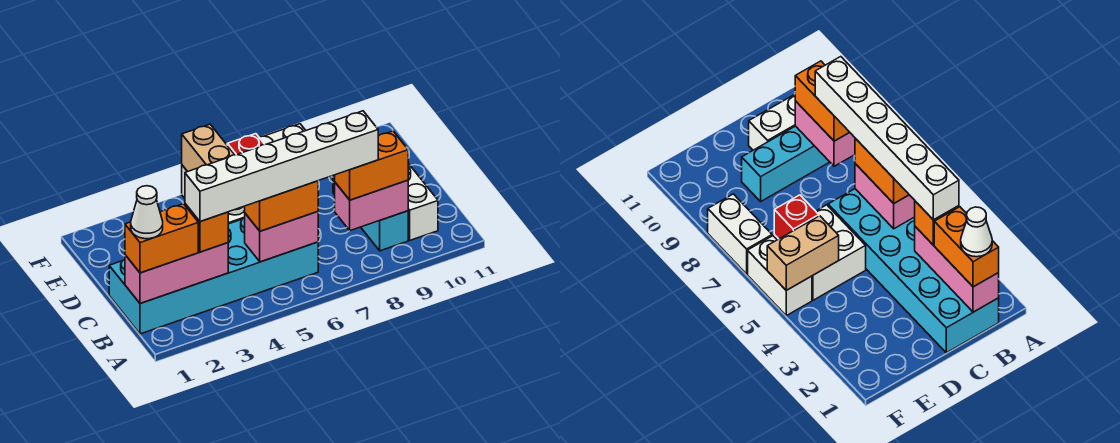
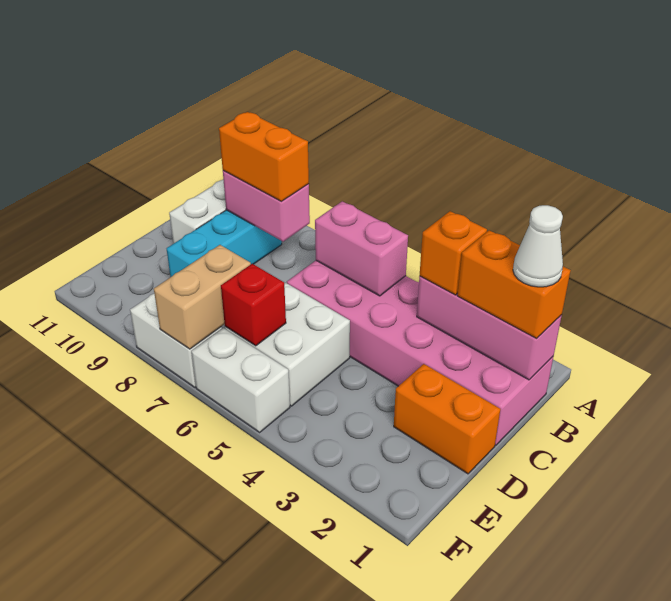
cyan brick B1:C6 level 1 -> pink brick B1:C6 level 1
white brick B3:B8 level 4 -> none
orange brick B5:B6 level 3 -> orange brick D1:D2 level 1
tan brick E5:F5 level 2 -> tan brick E7:F7 level 2

